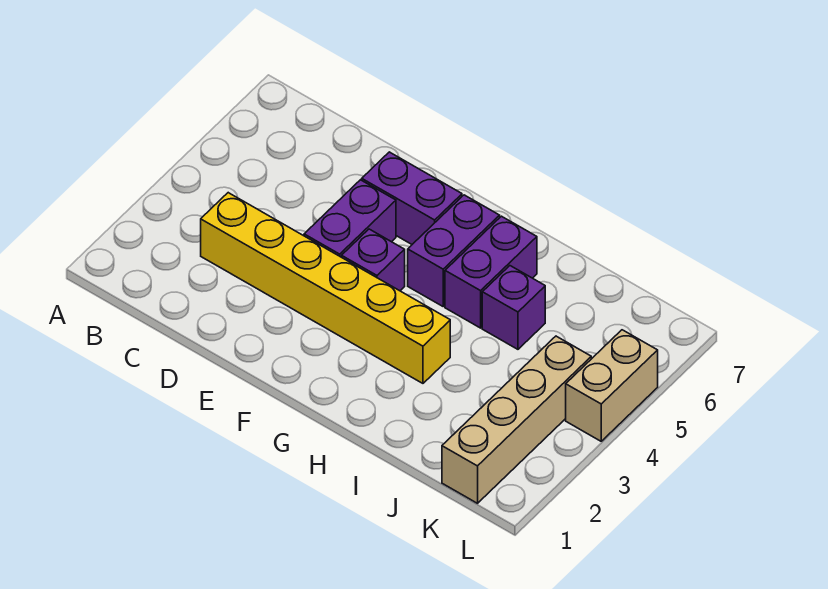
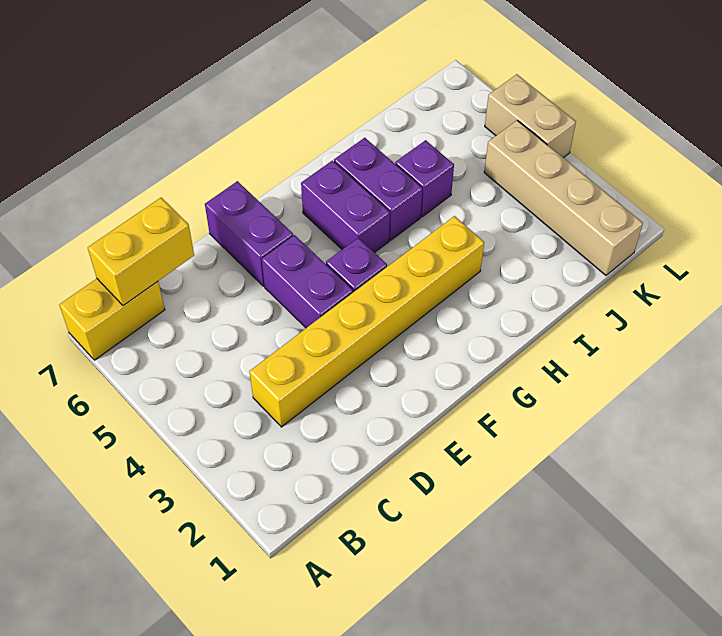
none -> yellow brick A7:B7 level 1
none -> yellow brick B7:C7 level 2
purple brick E6:F6 level 1 -> purple brick E6:E7 level 1

